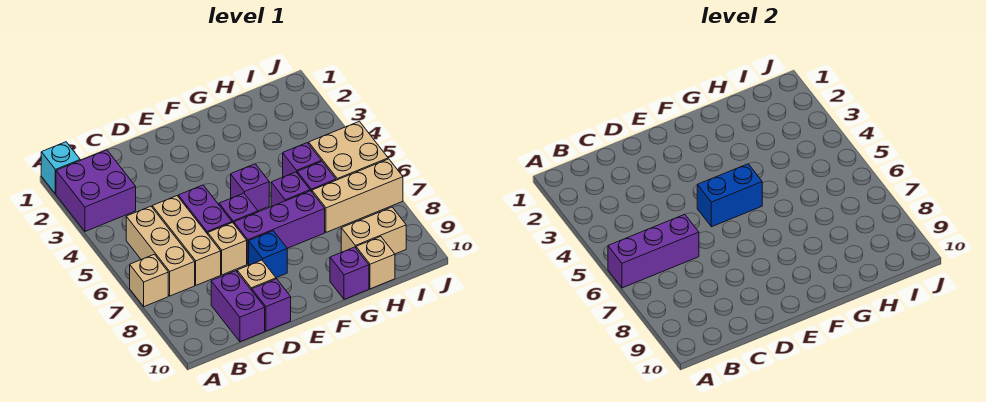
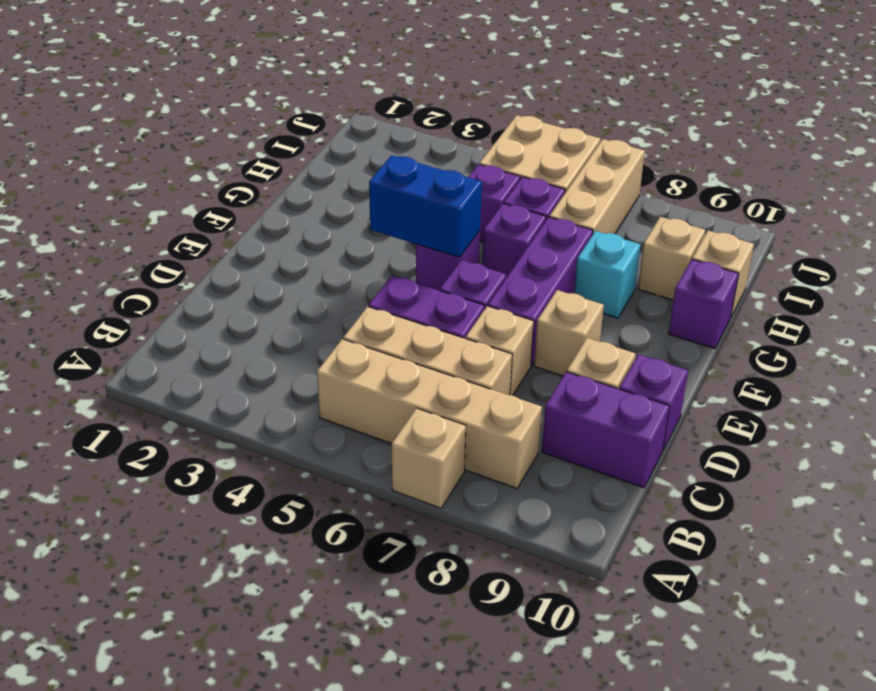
cyan brick A1 level 1 -> cyan brick G8 level 1
purple brick A2:B3 level 1 -> none
purple brick A6:C6 level 2 -> none
tan brick B5:B7 level 1 -> tan brick B5:B8 level 1
blue brick E5:F5 level 2 -> blue brick F4:F5 level 2
blue brick E8 level 1 -> tan brick E8 level 1
tan brick H9:I9 level 1 -> tan brick H9 level 1

